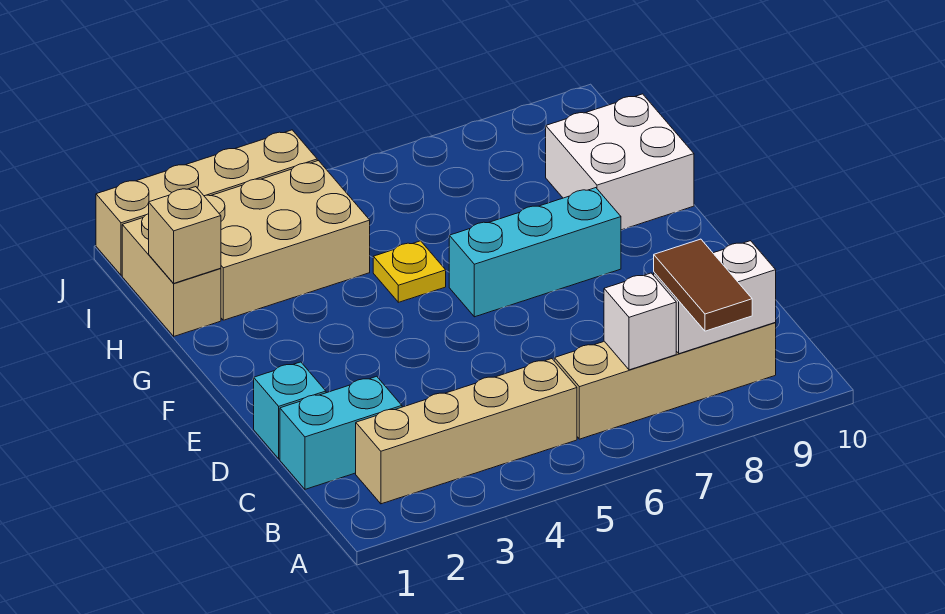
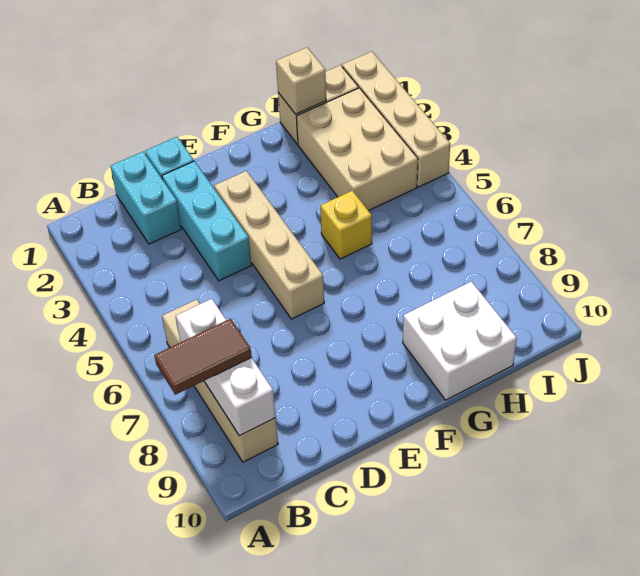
tan brick B2:B5 level 1 -> tan brick E3:E6 level 1
cyan brick F6:F8 level 1 -> cyan brick D2:D4 level 1
yellow plate G5 level 1 -> yellow brick G5 level 1

